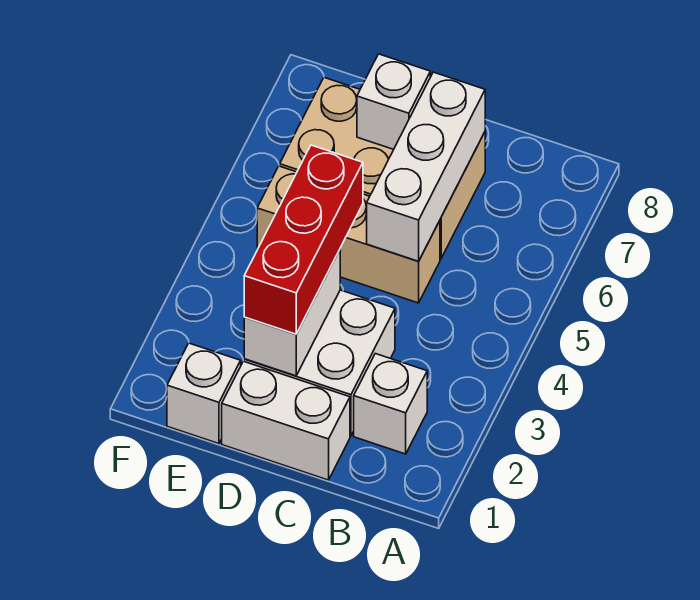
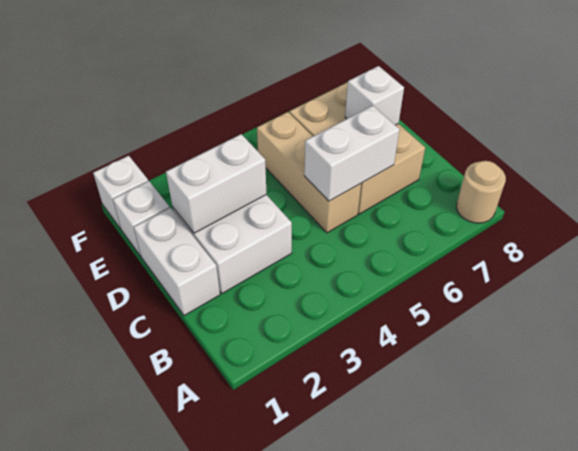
none -> tan round brick A8 level 1
white brick B2 level 1 -> white brick F1 level 1
white brick C5:C7 level 2 -> white brick C5:C6 level 2
red brick D2:D4 level 3 -> none

